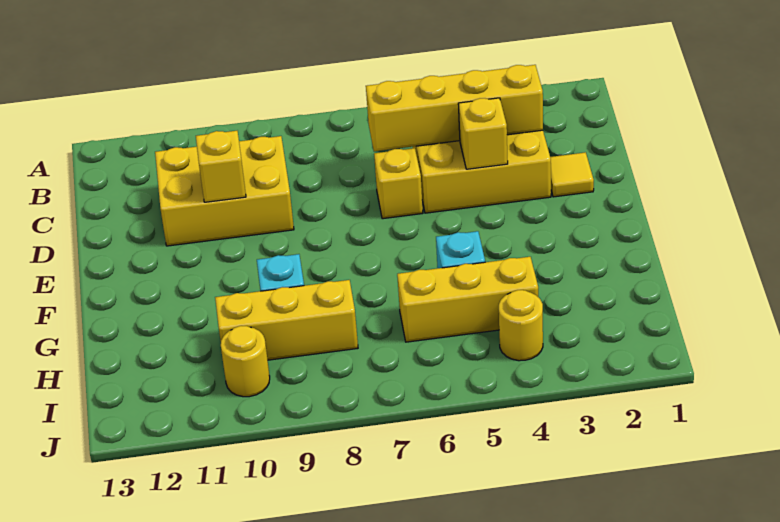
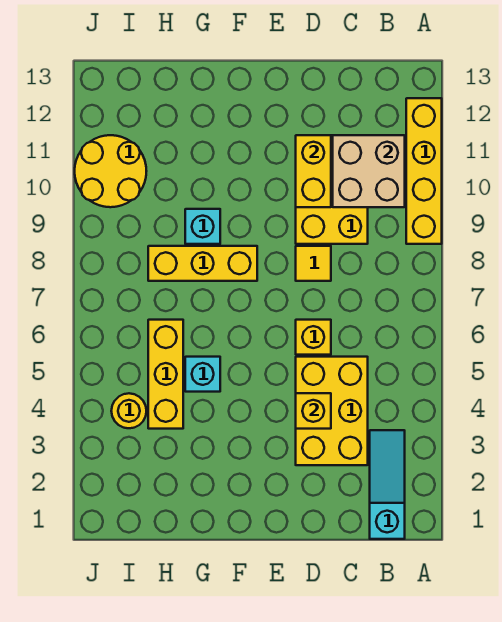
none -> cyan slope B1:B3 level 1 top 1
none -> tan brick B10:C11 level 2
yellow brick C3:C6 level 2 -> yellow brick A9:A12 level 1
yellow tile D2 level 1 -> yellow tile D8 level 1
yellow brick D10 level 2 -> yellow brick D10:D11 level 2
yellow brick H8:H10 level 1 -> yellow brick F8:H8 level 1
yellow round brick I10 level 1 -> yellow round brick I10:J11 level 1

